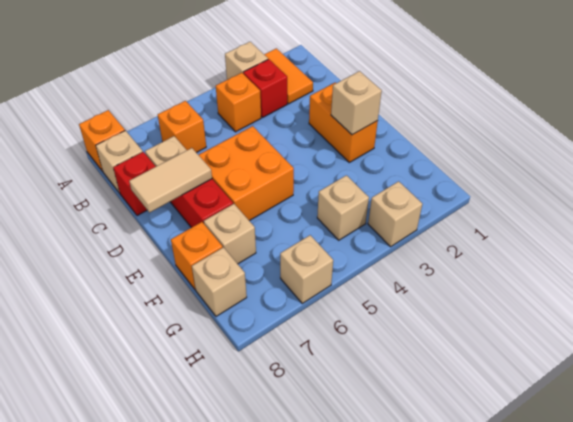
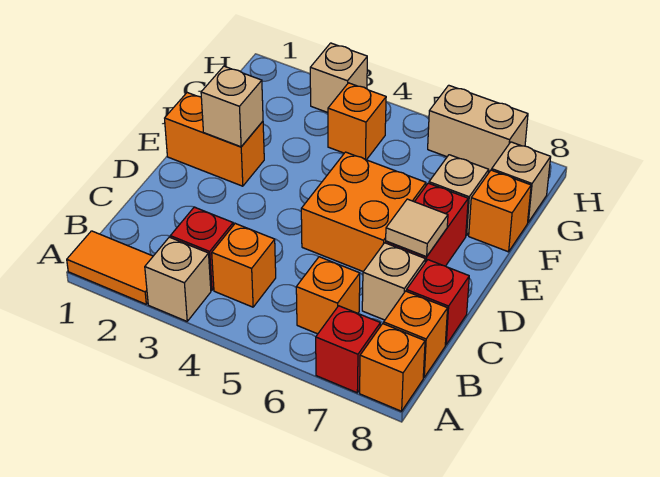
orange tile A2:B2 level 1 -> orange tile A1:A2 level 1
none -> red brick A7 level 1
tan brick B8 level 1 -> orange brick B8 level 1
orange brick D2:E2 level 1 -> orange brick E1:E2 level 1
tan tile D7:D8 level 2 -> tan tile D7 level 2
tan brick G4 level 1 -> orange brick G4 level 1
tan brick H6 level 1 -> tan brick H6:H7 level 1

